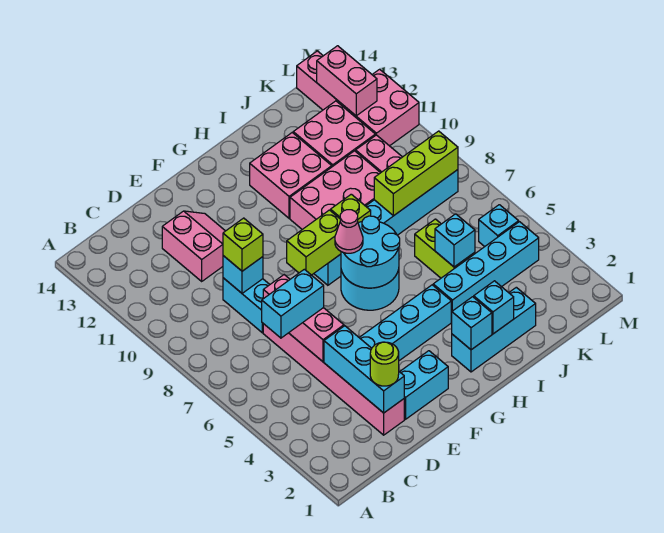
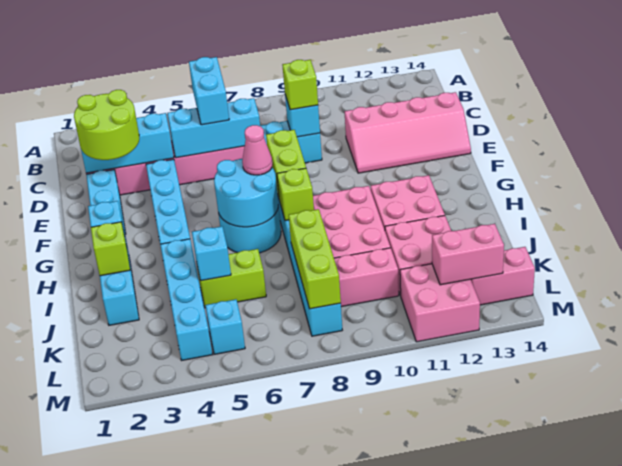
lime round brick D2 level 3 -> lime round brick D2:E3 level 3
pink brick D5:D7 level 2 -> cyan brick D5:D7 level 2
pink slope D11:E12 level 1 top D -> pink slope D11:E14 level 1 top D
cyan brick I2 level 2 -> lime brick I2 level 2

